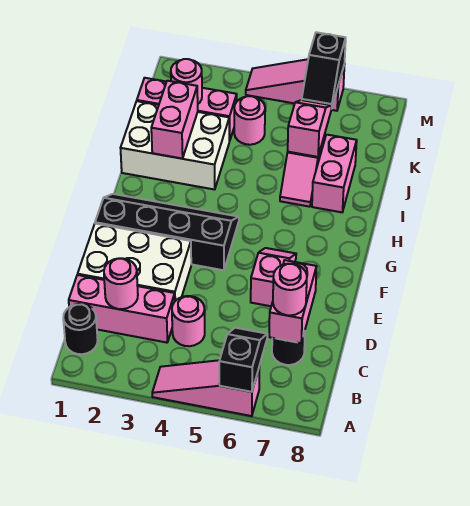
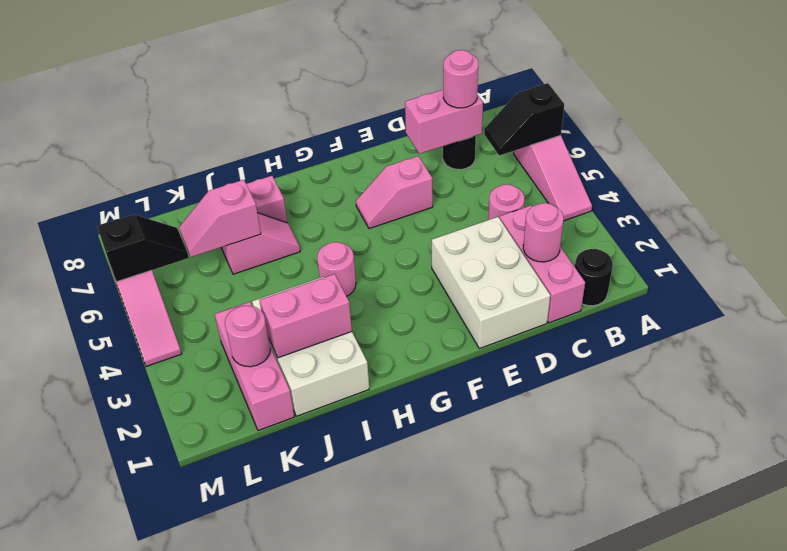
black slope F1:G4 level 1 top F -> none
pink round brick K4 level 1 -> pink round brick H4 level 1

